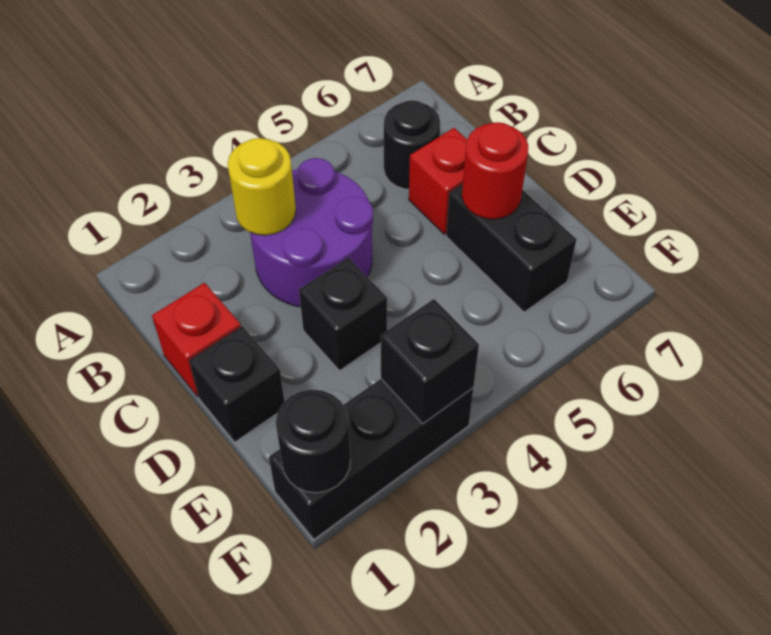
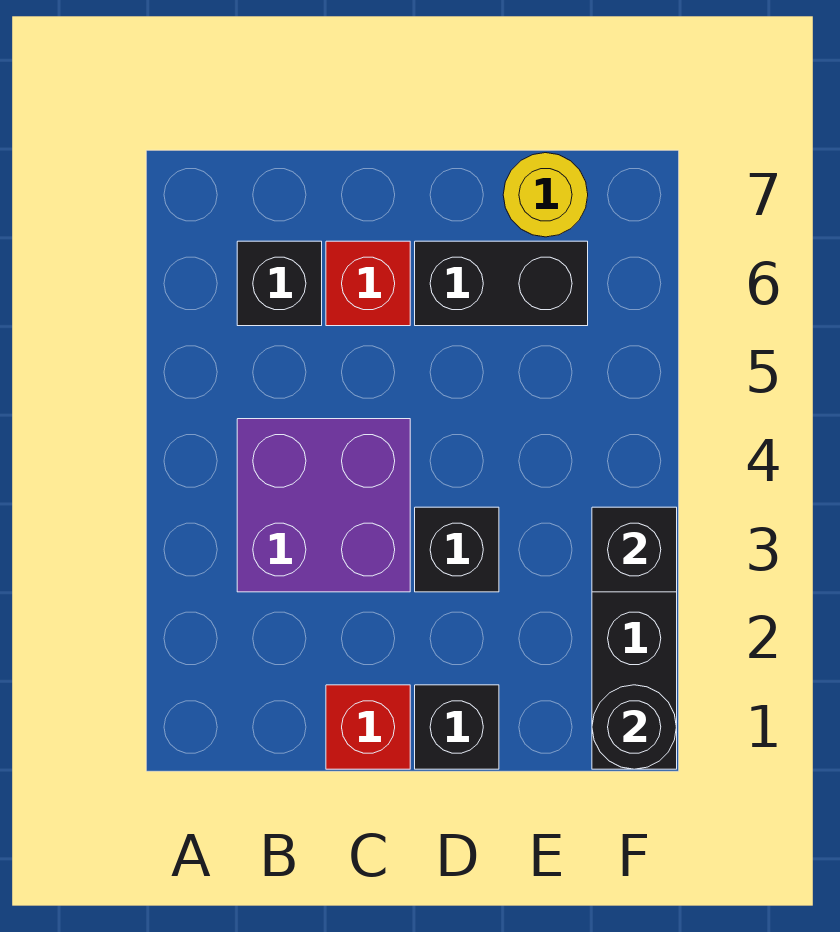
purple round brick B3:C4 level 1 -> purple brick B3:C4 level 1
yellow round brick B3 level 2 -> yellow round brick E7 level 1
black round brick B6 level 1 -> black brick B6 level 1
red round brick D6 level 2 -> none

